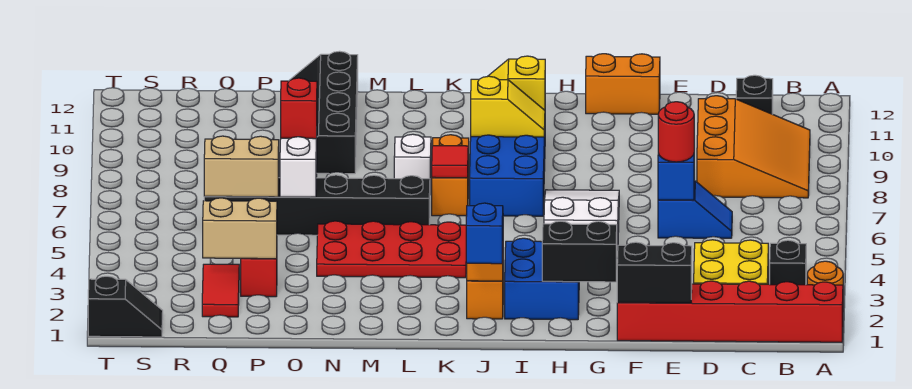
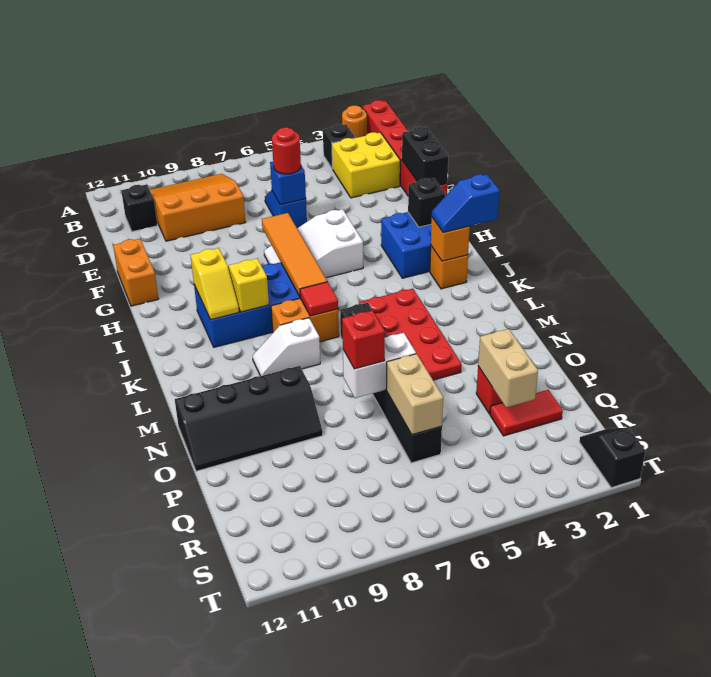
black brick G2:H2 level 2 -> black brick H2 level 2
none -> orange tile G7:J7 level 2

